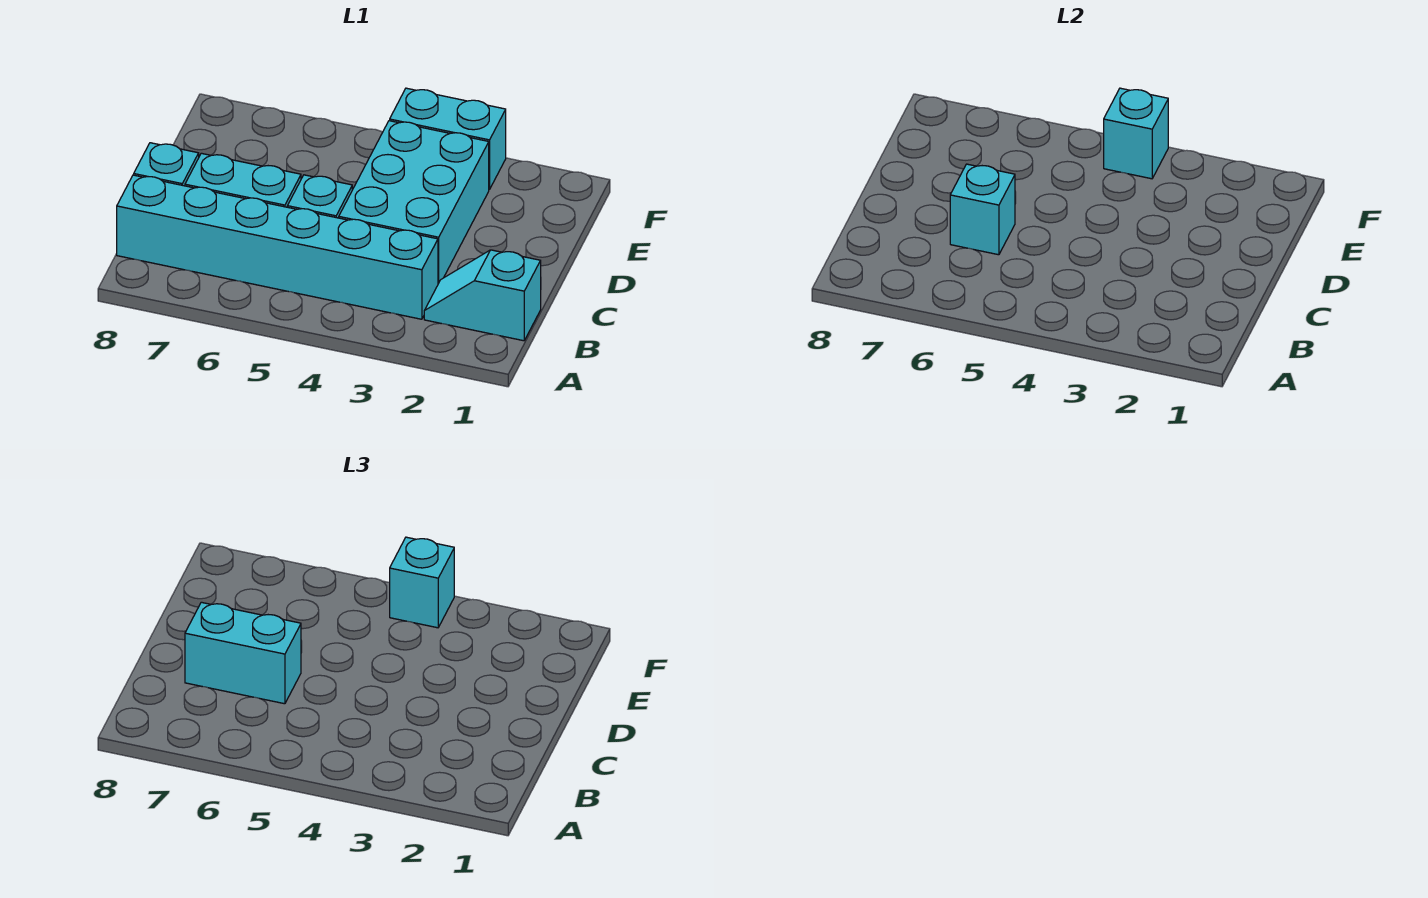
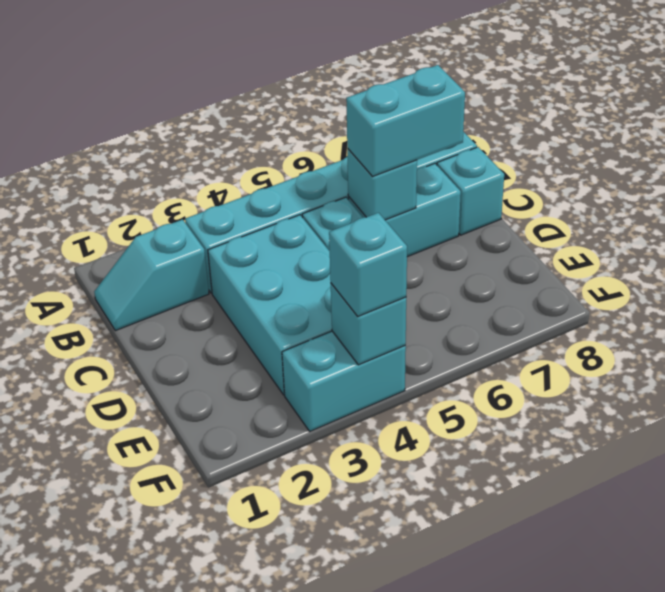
cyan slope B1:B2 level 1 top 1 -> cyan slope B1:B2 level 1 top 2

